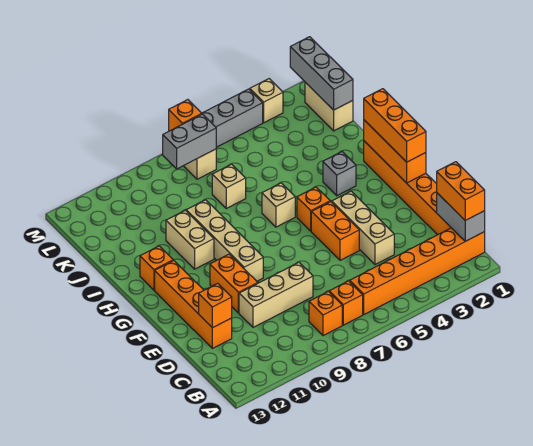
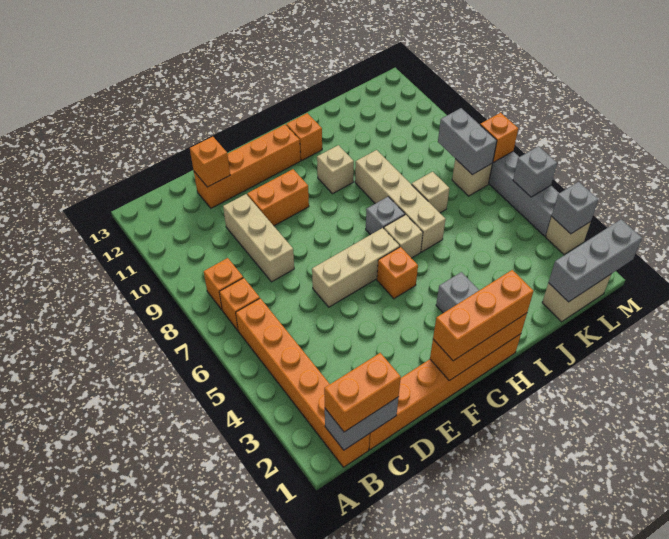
tan brick D4:F4 level 1 -> tan brick E6:G6 level 1
orange brick E5:F5 level 1 -> none
tan brick F9:I9 level 1 -> tan brick I6:I9 level 1
none -> grey brick H7 level 1
tan brick H10:I10 level 1 -> tan brick H10 level 1
none -> grey brick M3 level 2
none -> grey brick M5 level 2

